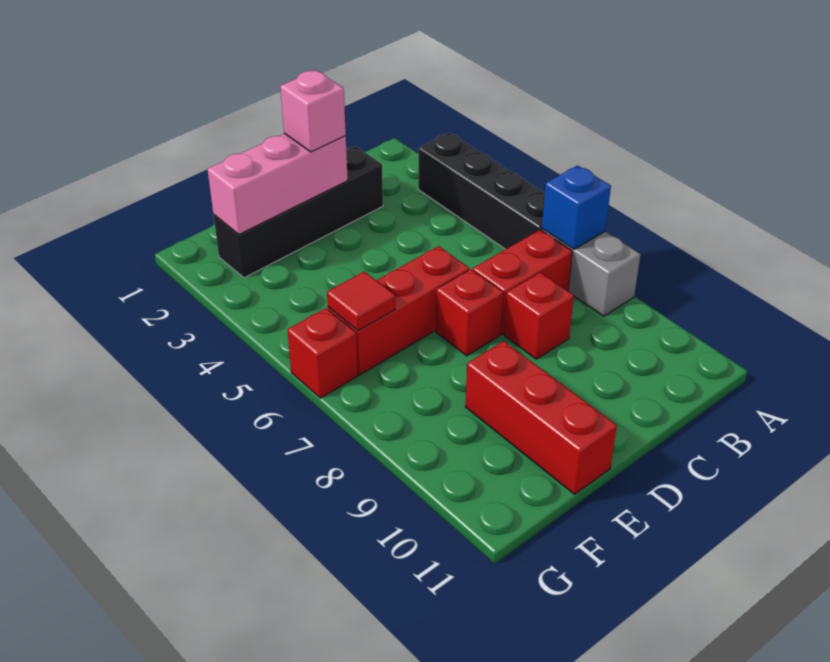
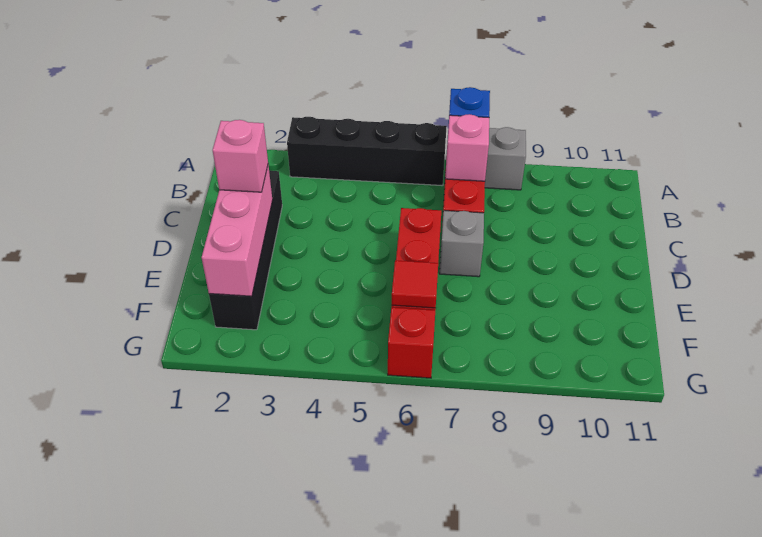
none -> pink brick B7 level 2
red brick C8 level 1 -> none
red brick D7 level 1 -> grey brick D7 level 1
red brick E9:E11 level 1 -> none

